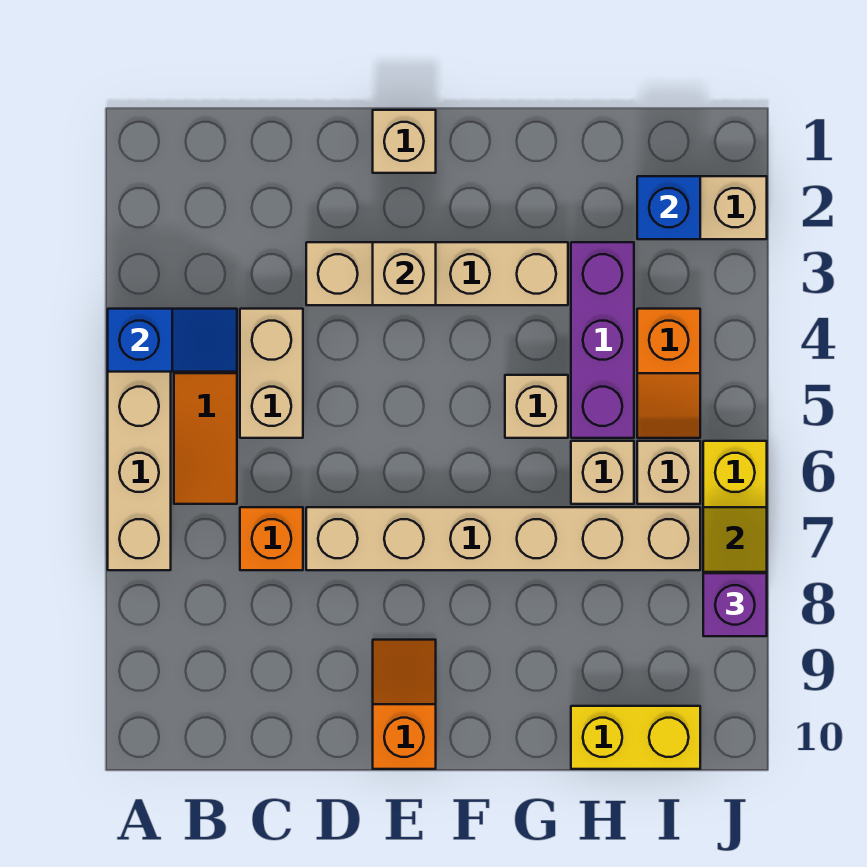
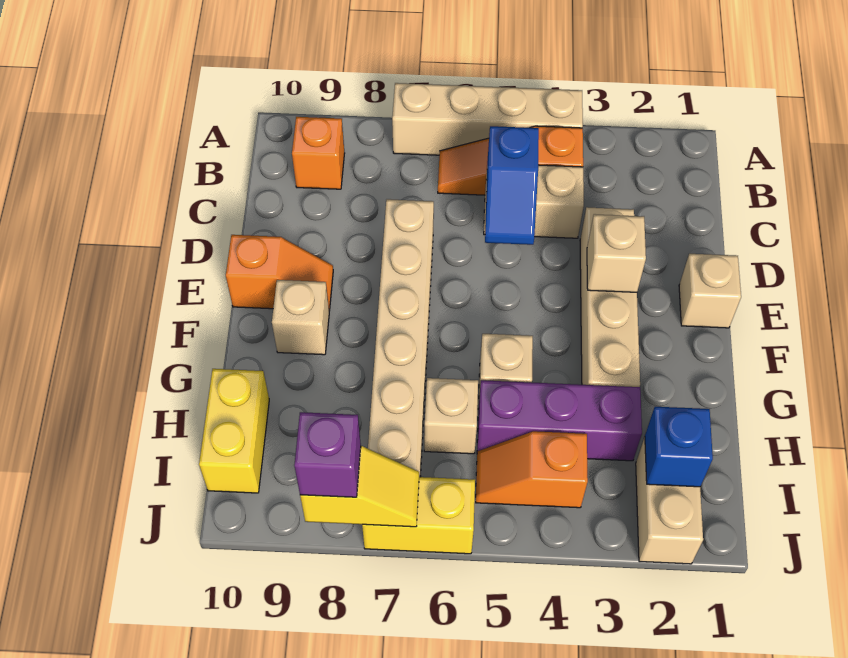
blue slope A4:B4 level 2 top A -> blue slope C5:D5 level 2 top C
orange brick C7 level 1 -> orange brick B9 level 1
tan brick I6 level 1 -> tan brick F9 level 1

